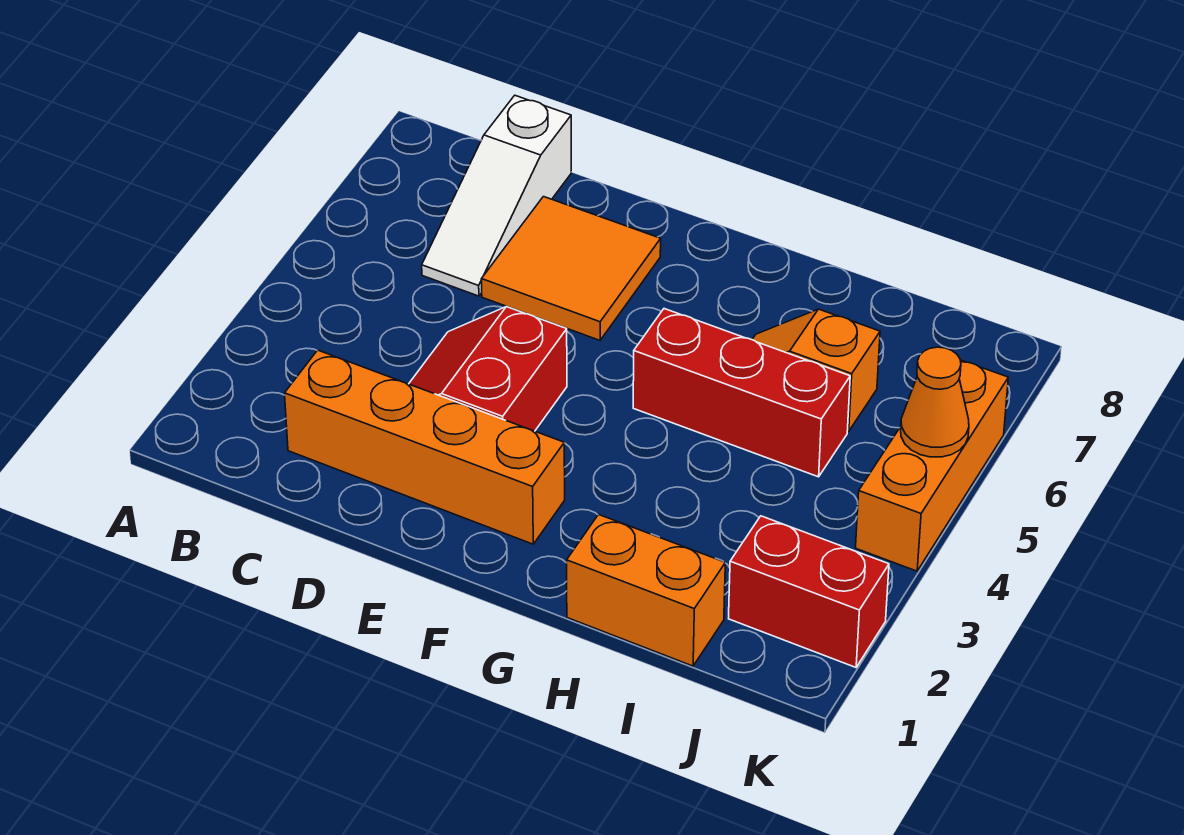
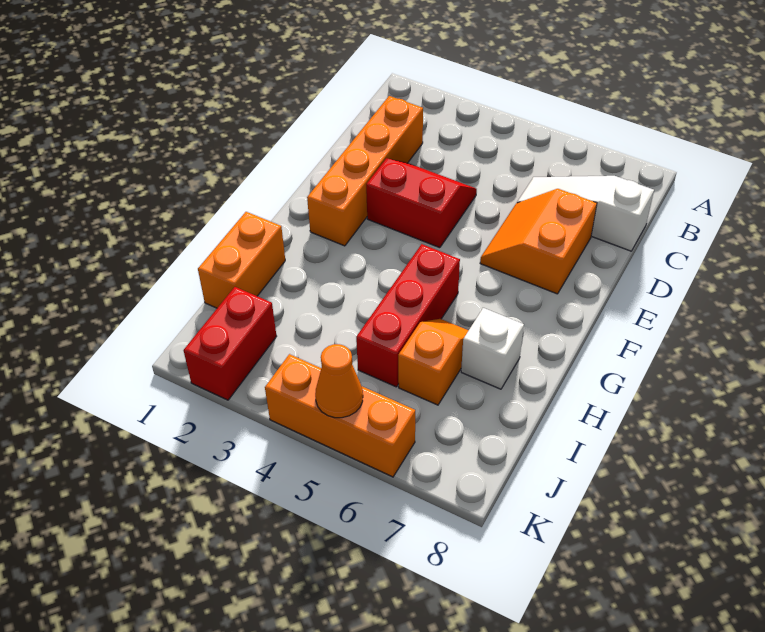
orange tile D6:E7 level 1 -> orange slope D6:E7 level 1 top 7
none -> white brick H7 level 1

